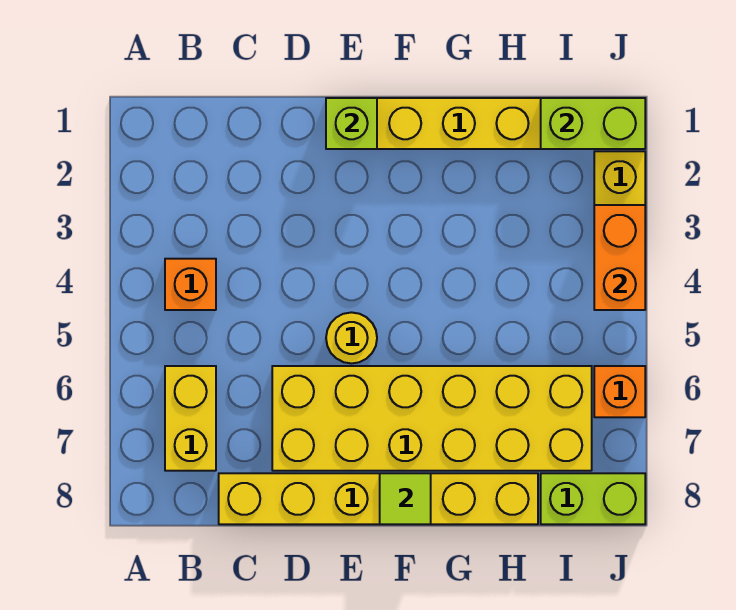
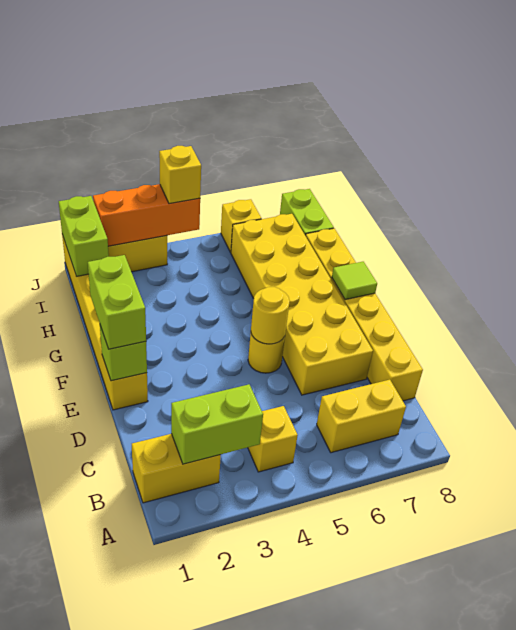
none -> yellow brick B1:B2 level 1
none -> lime brick B2:B3 level 2
orange brick B4 level 1 -> yellow brick B4 level 1
none -> lime brick E1:F1 level 3
none -> yellow round brick E5 level 2
orange brick J3:J4 level 2 -> orange brick J2:J4 level 2
none -> yellow brick J4 level 3
orange brick J6 level 1 -> yellow brick J6 level 1

